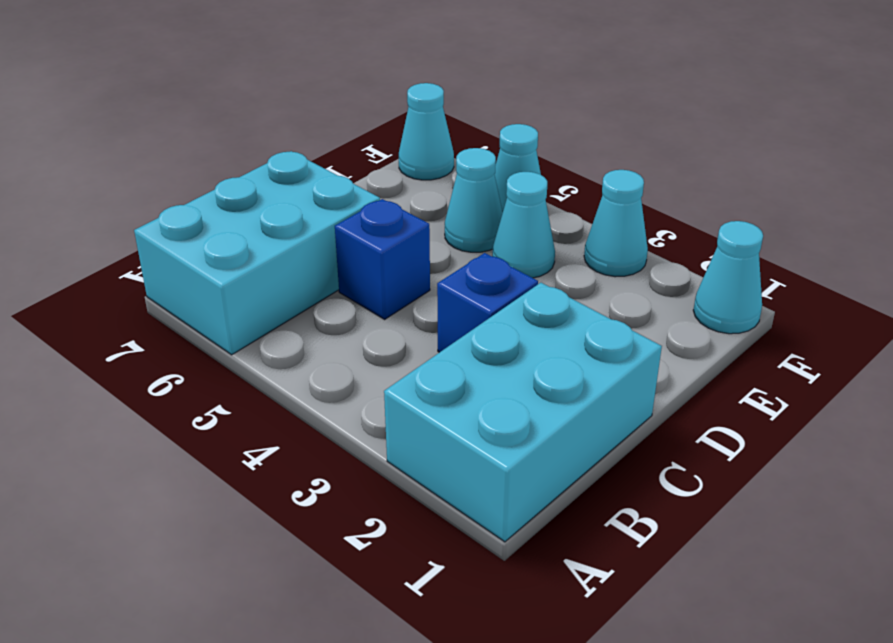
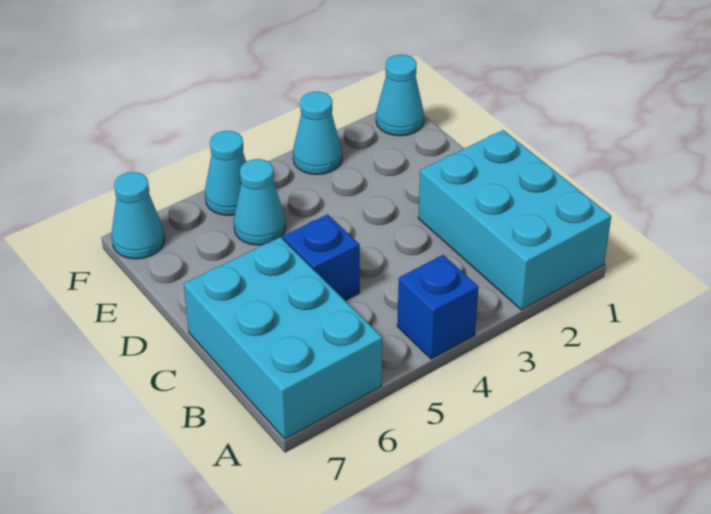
blue brick C3 level 1 -> blue brick A4 level 1
cyan cone E4 level 1 -> none

